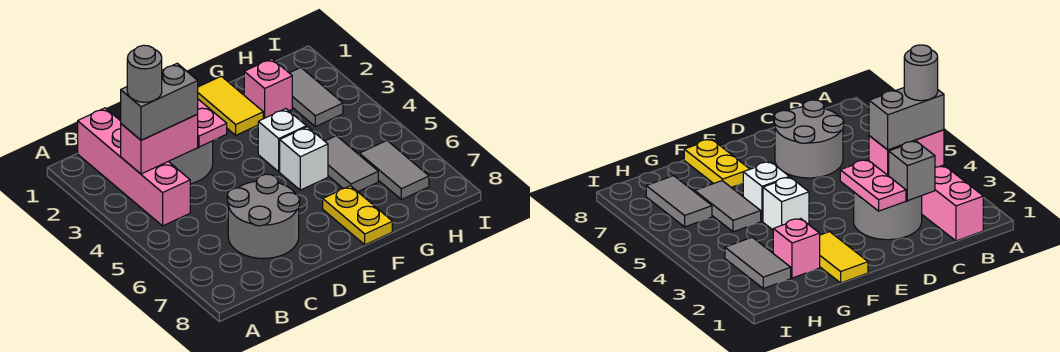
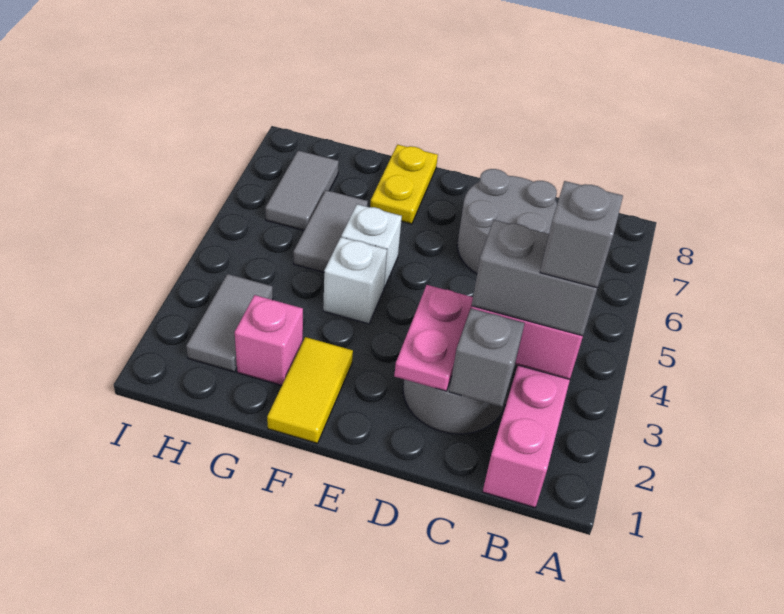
grey round brick B3 level 4 -> grey brick B3 level 4

